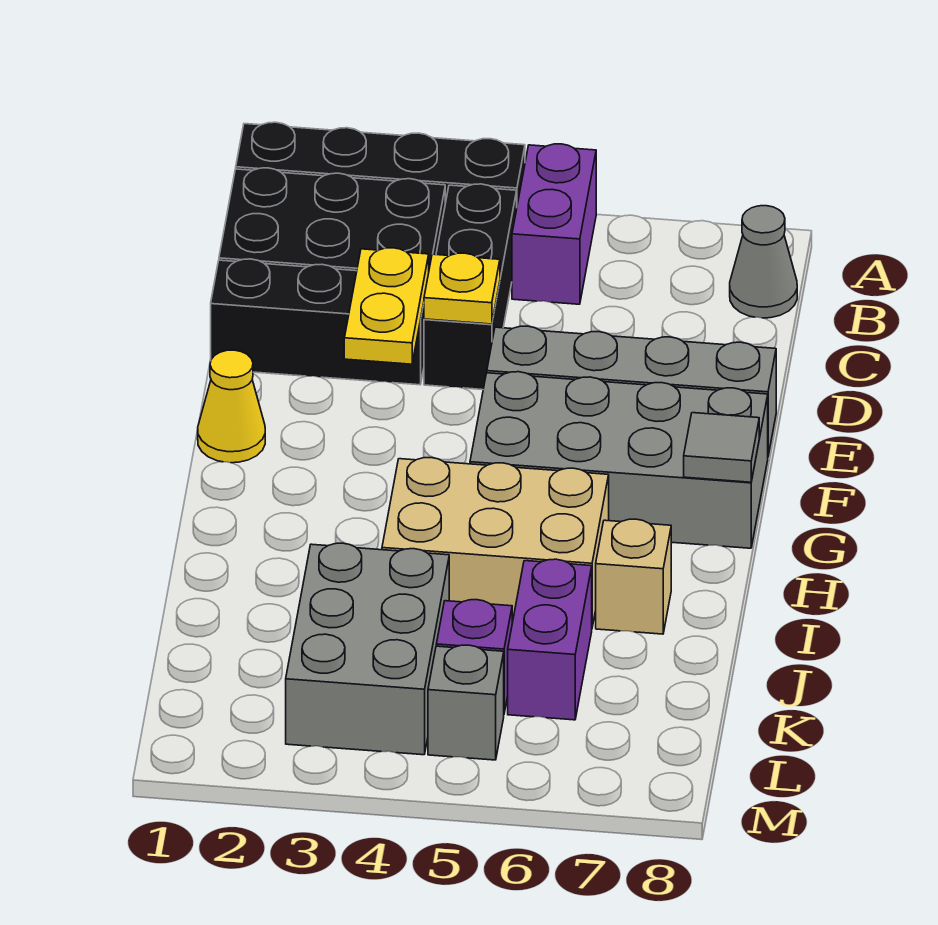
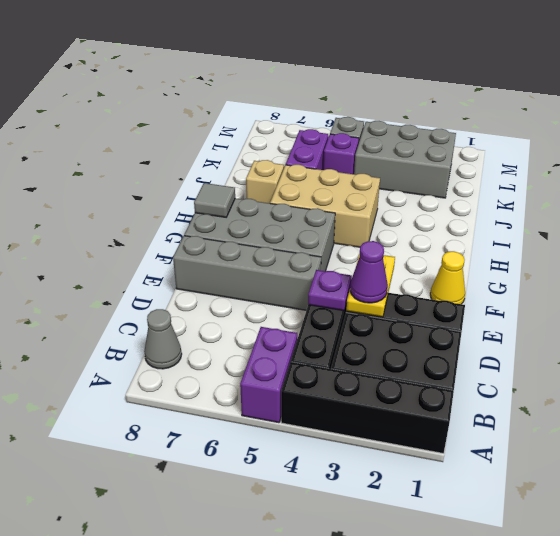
none -> purple cone D3 level 3
yellow plate D4 level 2 -> purple plate D4 level 2
grey brick J3:L4 level 1 -> grey brick K2:L4 level 1

